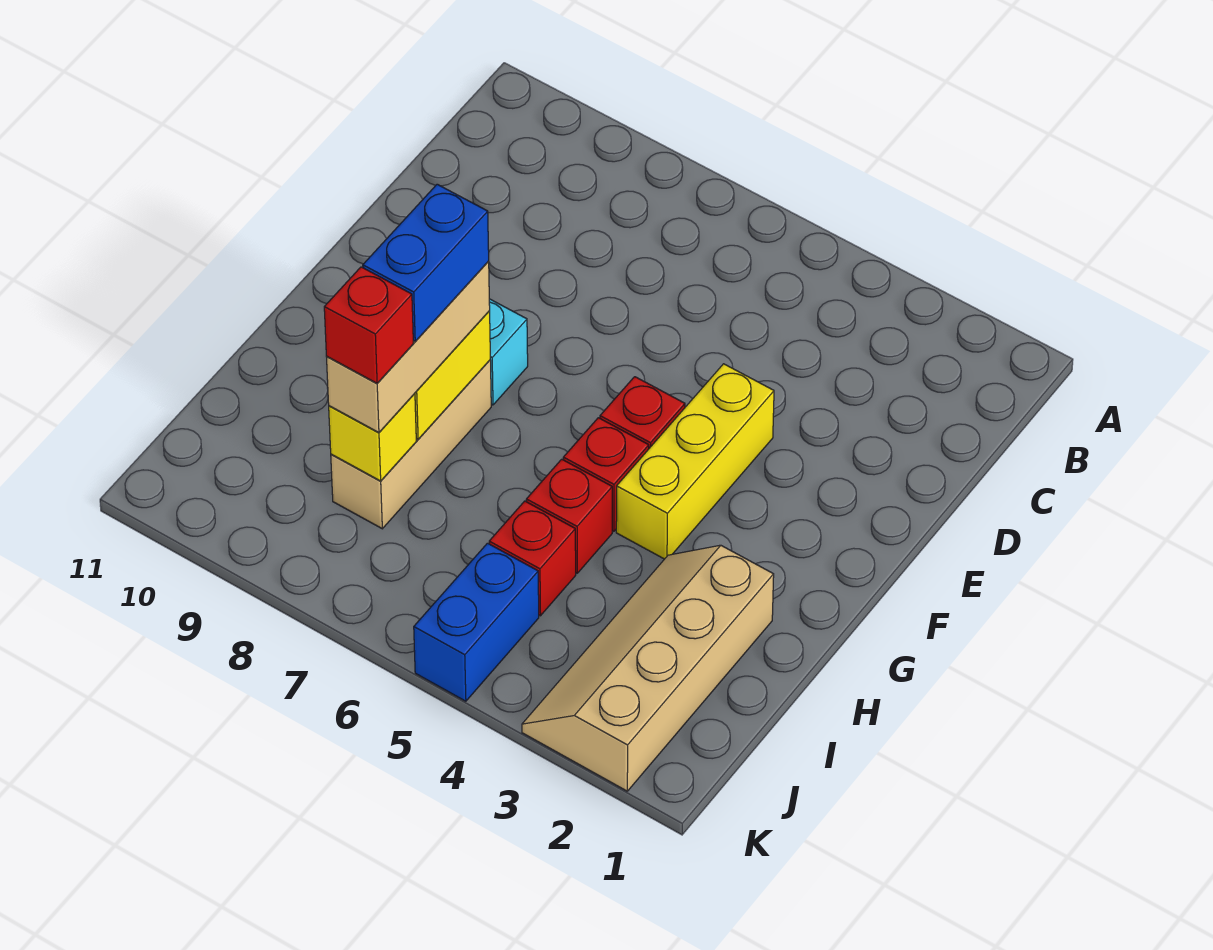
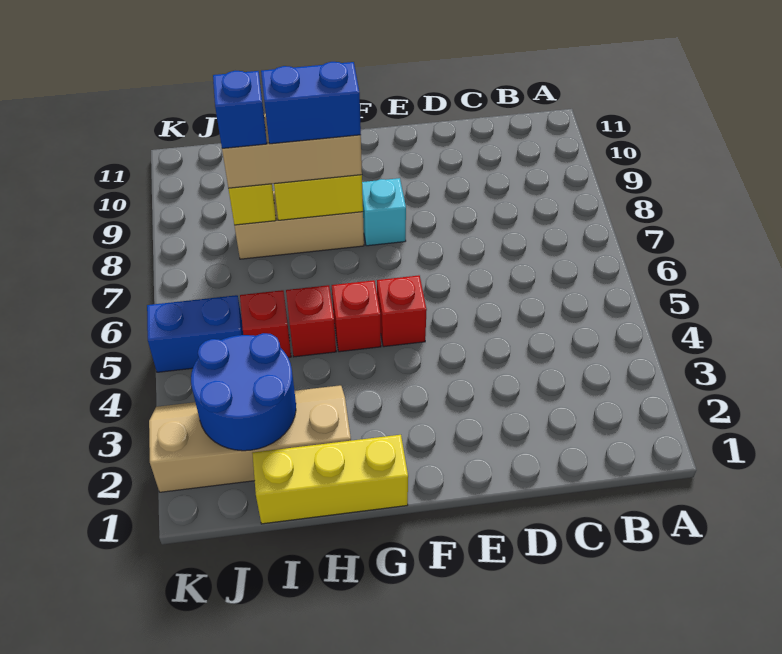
yellow brick E4:G4 level 1 -> yellow brick G1:I1 level 1
none -> blue round brick I2:J3 level 2
red brick I8 level 4 -> blue brick I8 level 4

